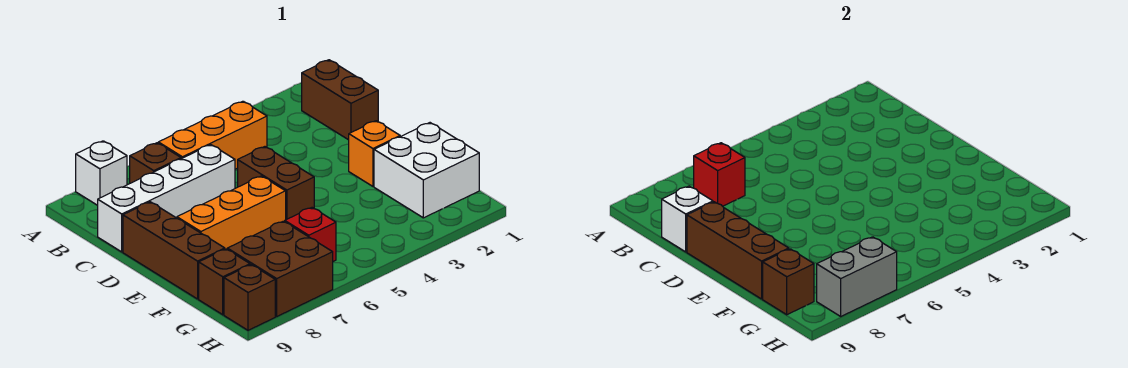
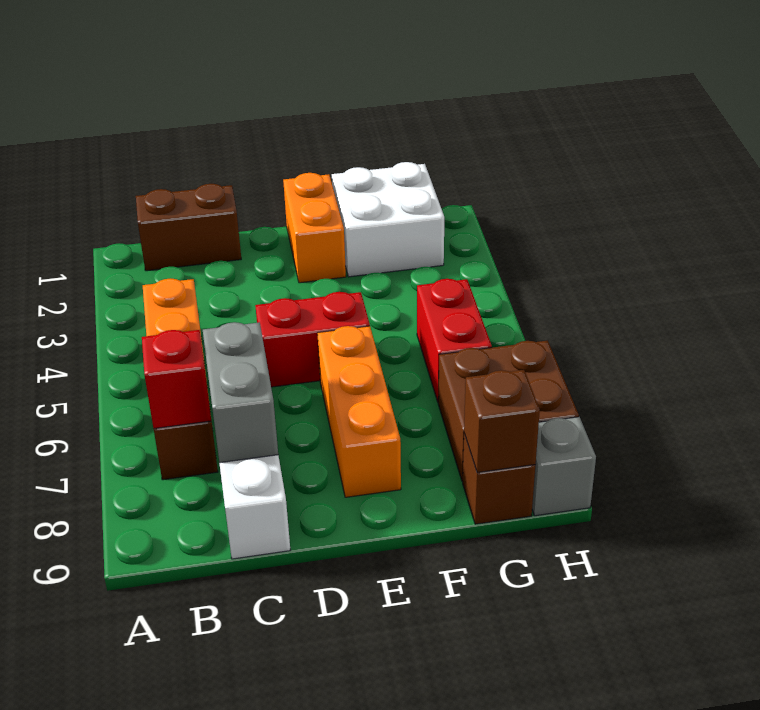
white brick A8 level 1 -> none
white brick C9 level 2 -> none
brown brick D5:E5 level 1 -> red brick D5:E5 level 1
brown brick D9:F9 level 1 -> none
brown brick D9:F9 level 2 -> none
orange brick E2 level 1 -> orange brick E1:E2 level 1
red brick G6 level 1 -> red brick G5:G6 level 1
grey brick H7:H8 level 2 -> grey brick C7:C8 level 2
brown brick H9 level 1 -> grey brick H9 level 1

